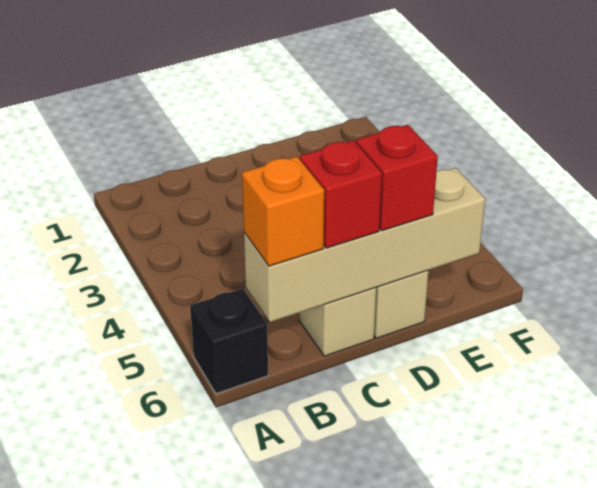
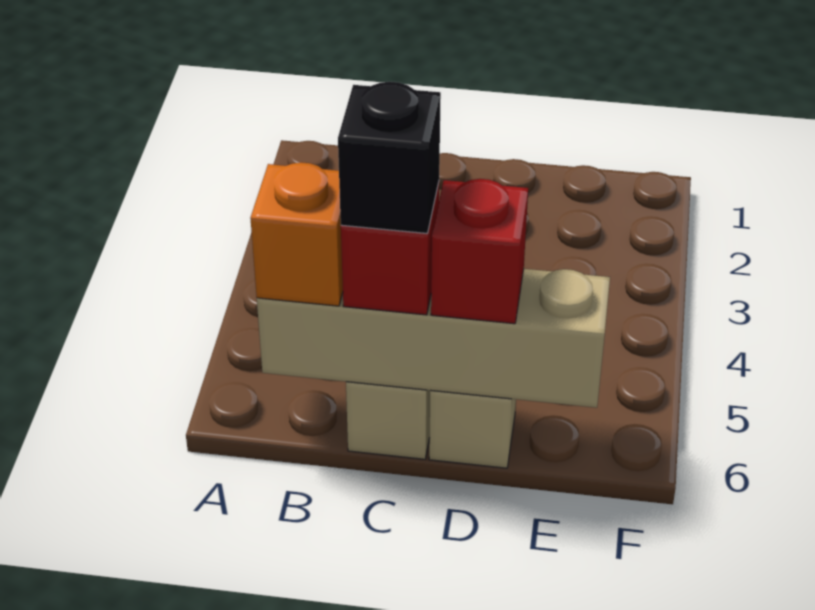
black brick A6 level 1 -> black brick C6 level 4

